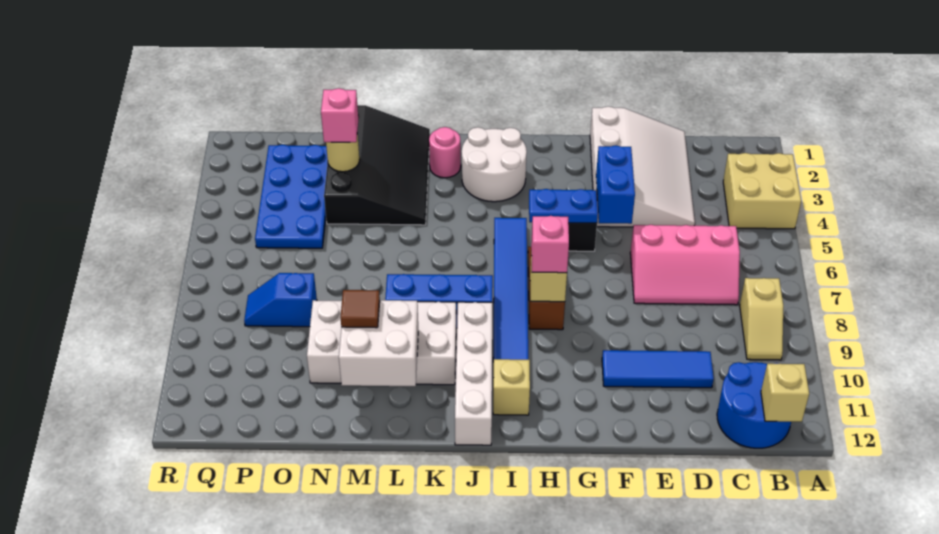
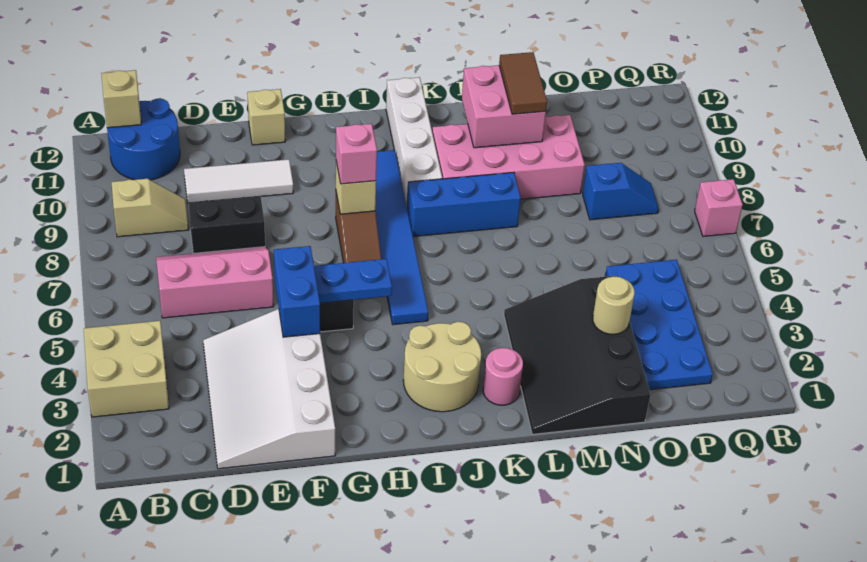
tan slope B8:B9 level 1 top 8 -> tan slope B9:C9 level 1 top B
none -> black brick D8:E8 level 1
blue tile D10:F10 level 1 -> white tile D10:F10 level 1
white round brick I2:J3 level 1 -> tan round brick I2:J3 level 1
tan brick I11 level 1 -> tan brick F12 level 1
white brick K9:N10 level 1 -> pink brick K9:N10 level 1
white brick L10:M11 level 2 -> pink brick L10:M11 level 2
brown tile M10 level 3 -> brown tile M10:M11 level 3
pink brick N3 level 3 -> pink brick R7 level 1

